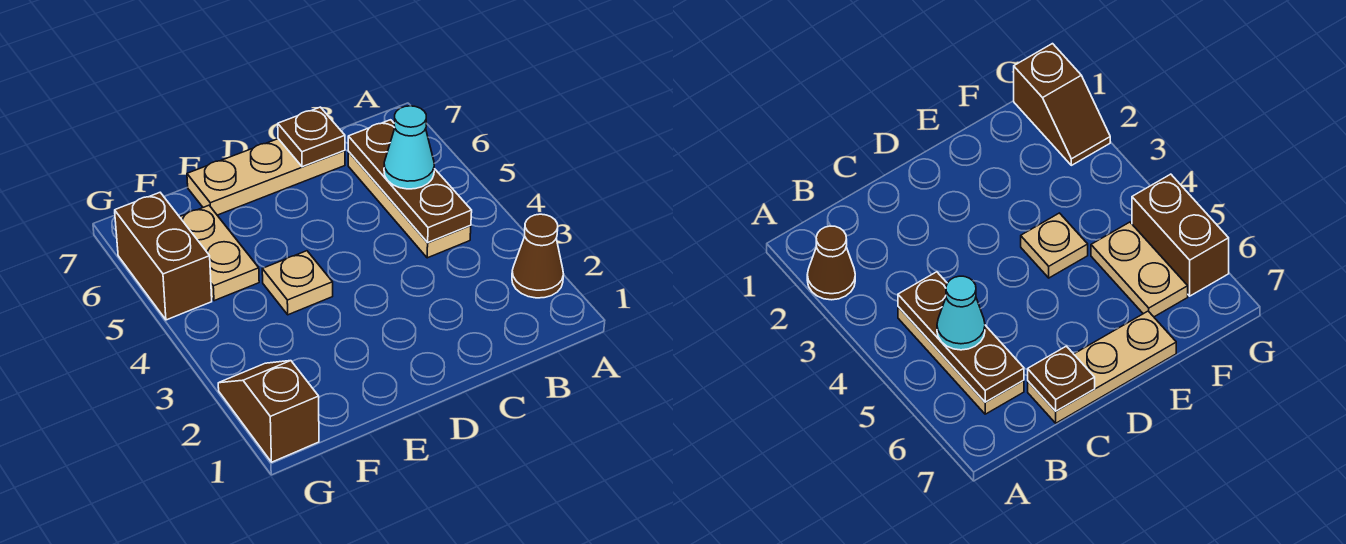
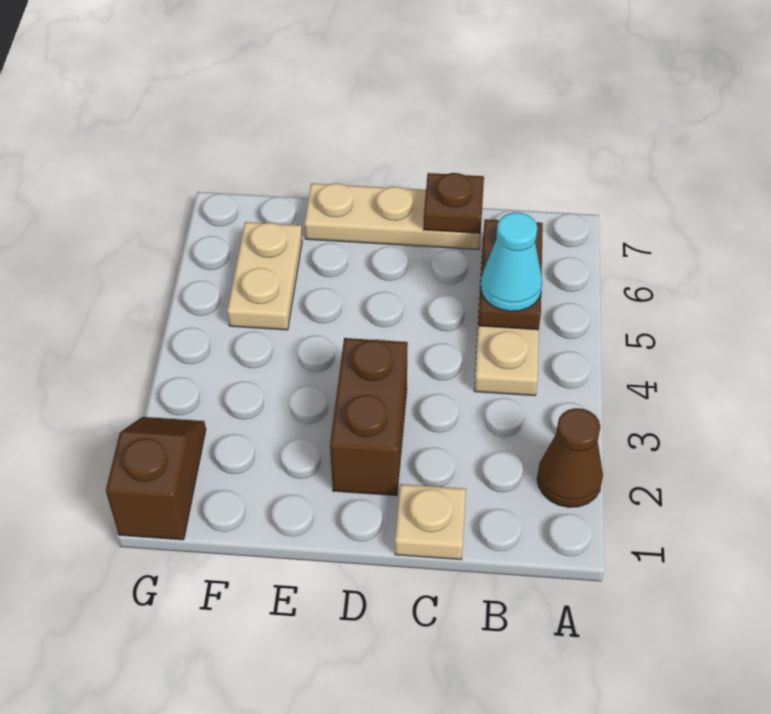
brown plate B4:B6 level 2 -> brown plate B5:B6 level 2
tan plate E4 level 1 -> tan plate C1 level 1
brown brick G5:G6 level 1 -> brown brick D2:D3 level 1

